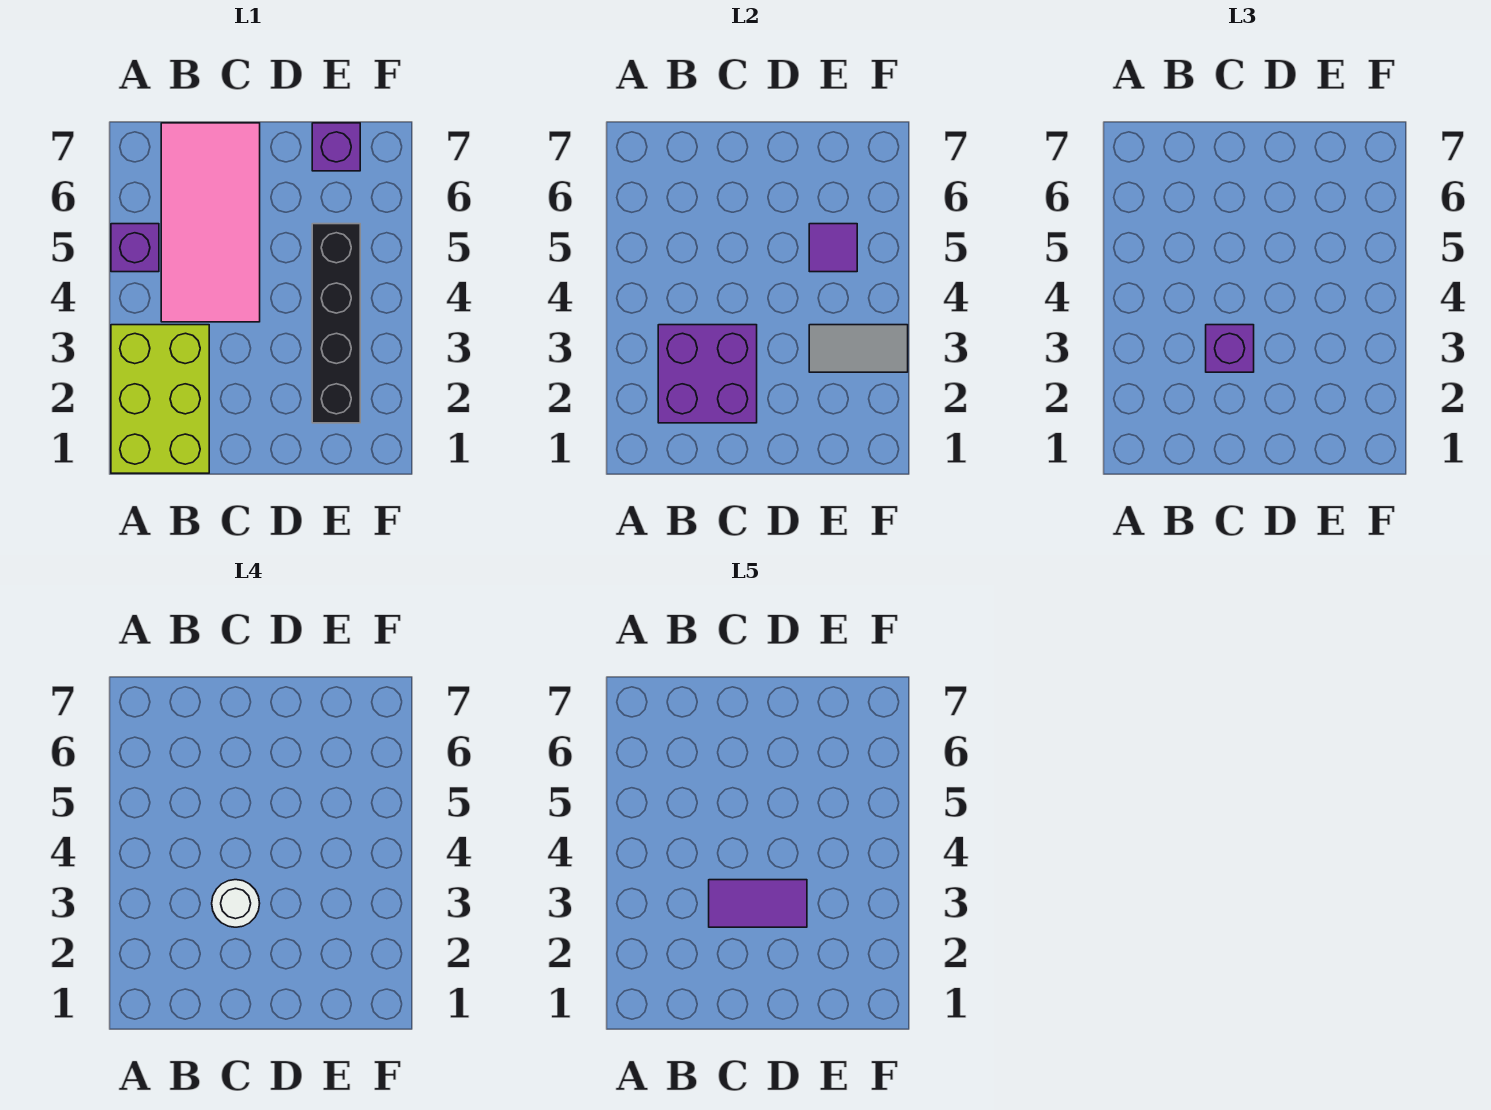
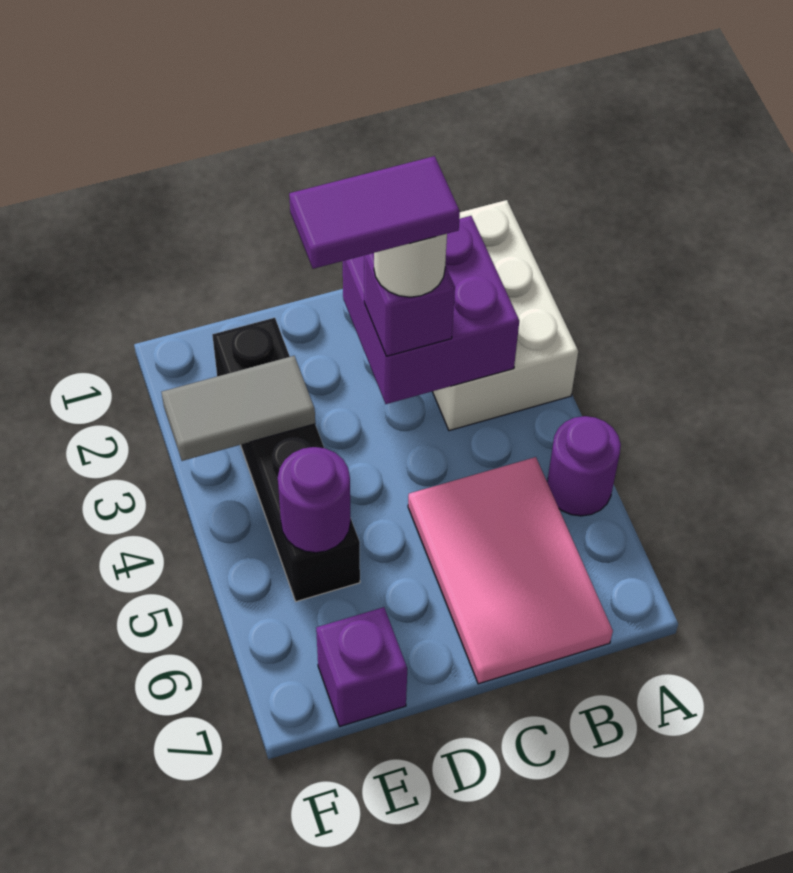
lime brick A1:B3 level 1 -> white brick A1:B3 level 1
purple brick A5 level 1 -> purple round brick A5 level 1
pink tile B4:C7 level 1 -> pink tile B5:C7 level 1
purple tile E5 level 2 -> purple round brick E5 level 2

